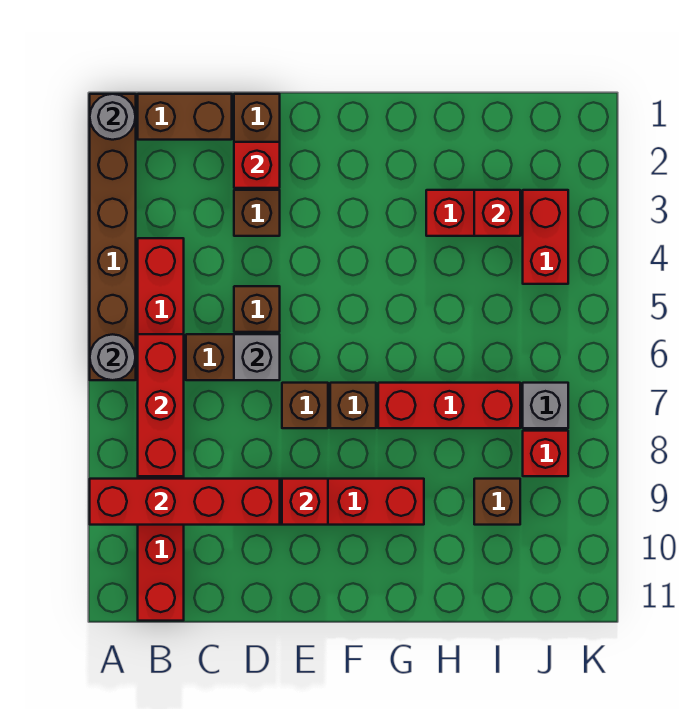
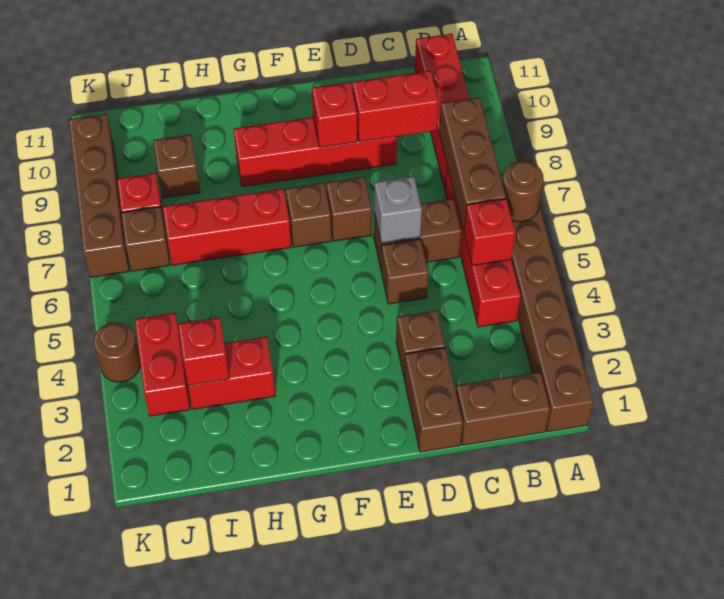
grey round brick A1 level 2 -> none
grey round brick A6 level 2 -> brown round brick A6 level 2
red brick A9:D9 level 2 -> red brick C9:D9 level 2
red brick B6:B8 level 2 -> brown brick B6:B8 level 2
red brick D2 level 2 -> red brick B5 level 2
grey brick J7 level 1 -> brown brick J7 level 1
none -> brown round brick K4 level 1
none -> brown brick K7:K10 level 1

